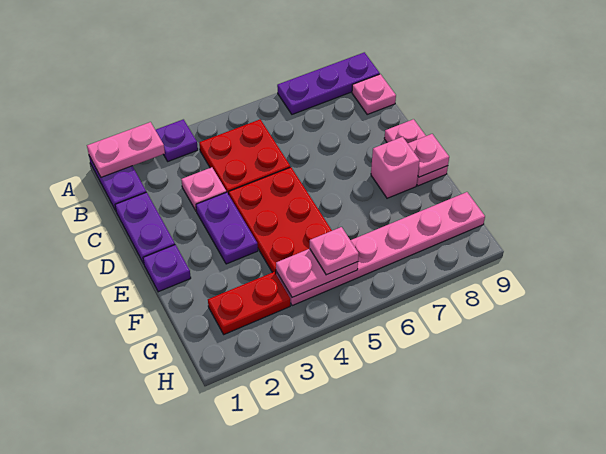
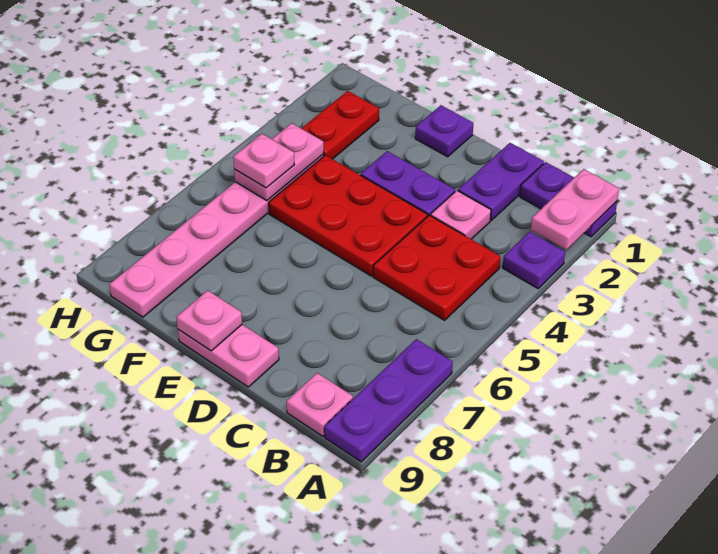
purple plate C1:D1 level 1 -> purple plate C1:C2 level 1
pink brick E8 level 1 -> none

